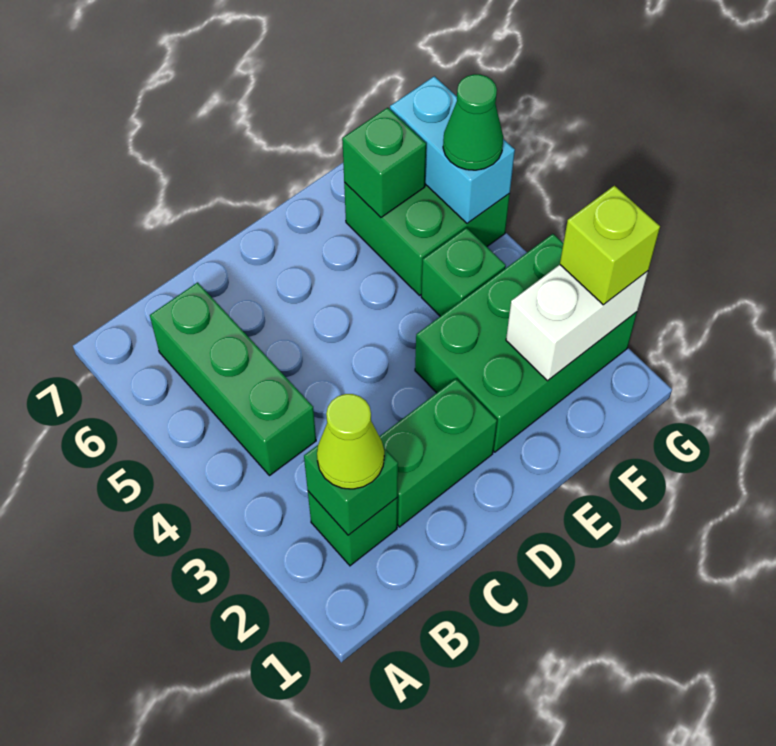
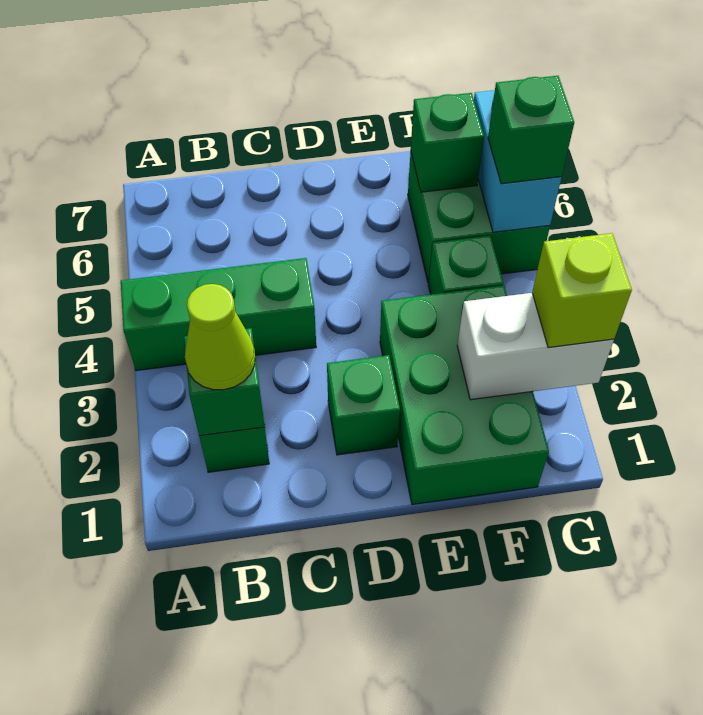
green brick B4:B6 level 1 -> green brick A4:C4 level 1
green brick C2:D2 level 1 -> green brick D2 level 1
green brick E2:G3 level 1 -> green brick E1:F3 level 1
green cone G5 level 3 -> green brick G5 level 3

